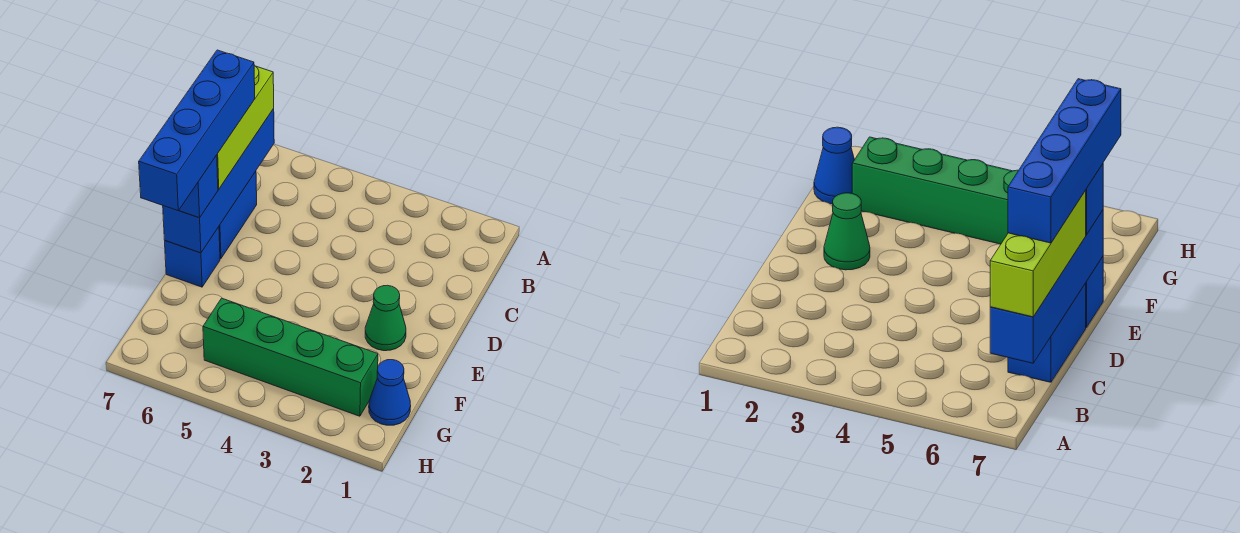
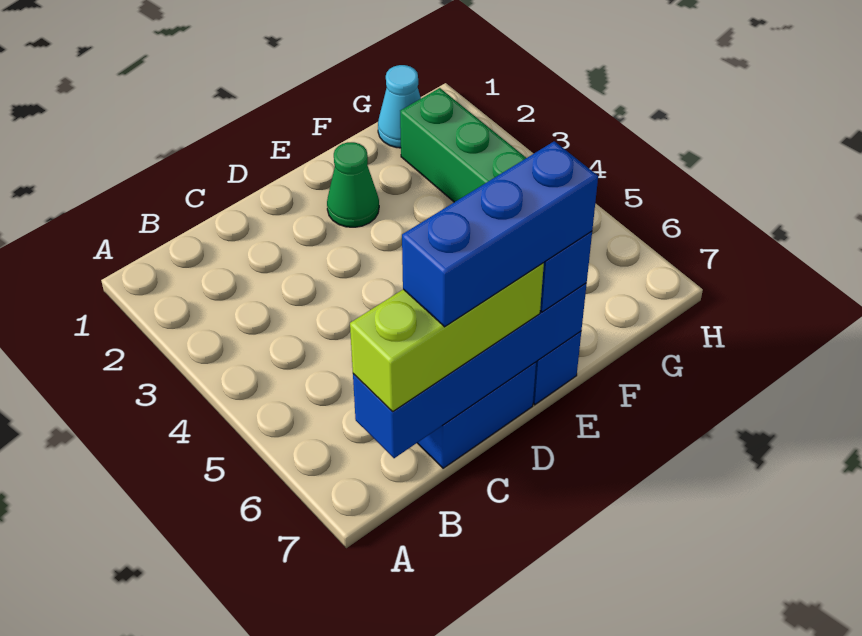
blue brick C7:F7 level 4 -> blue brick C7:E7 level 4
blue cone G1 level 1 -> cyan cone G1 level 1

